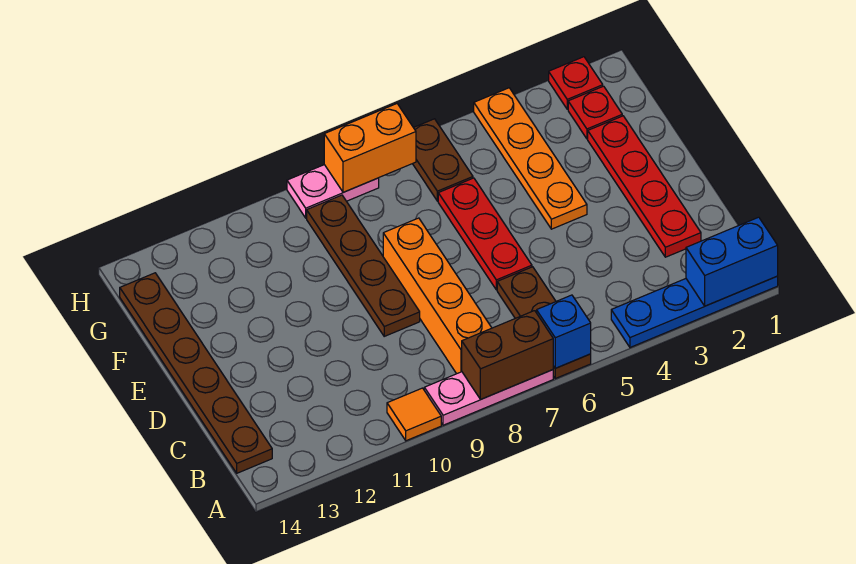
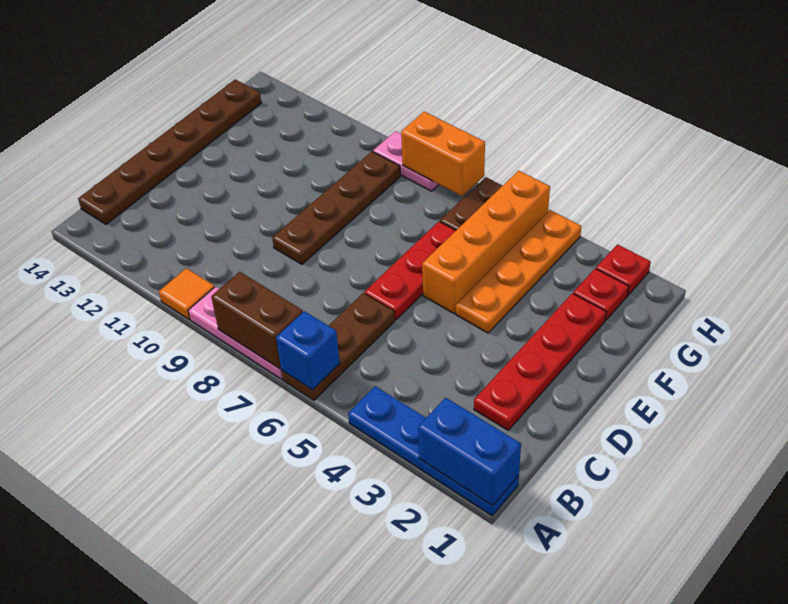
orange brick B8:E8 level 1 -> orange brick E5:H5 level 1

